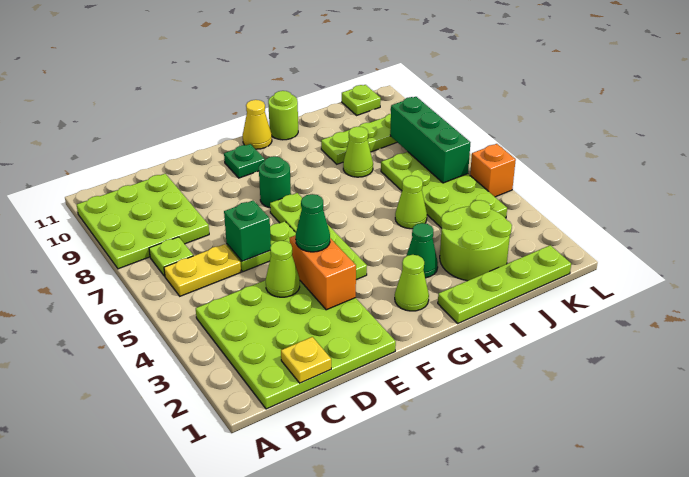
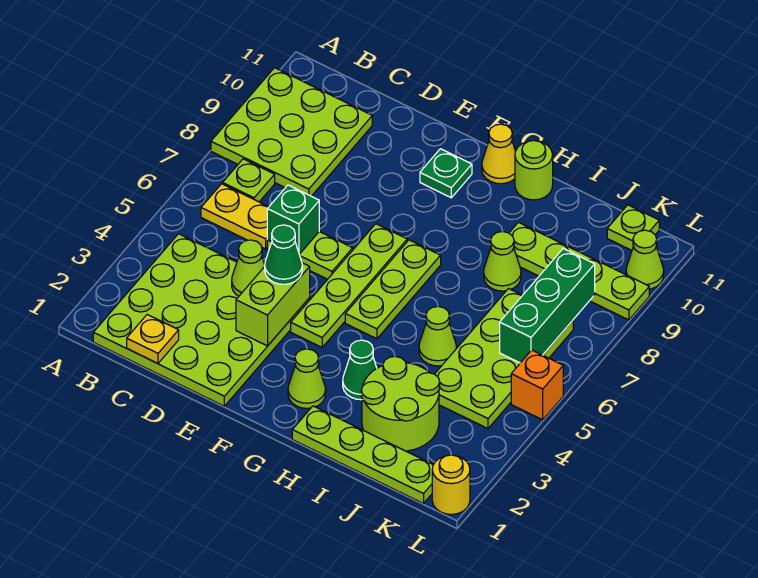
orange brick E3:E4 level 2 -> lime brick E3:E4 level 2
green round brick F8 level 1 -> none
none -> lime plate G5:G7 level 1
none -> yellow round brick L1 level 1
none -> lime cone L10 level 1

